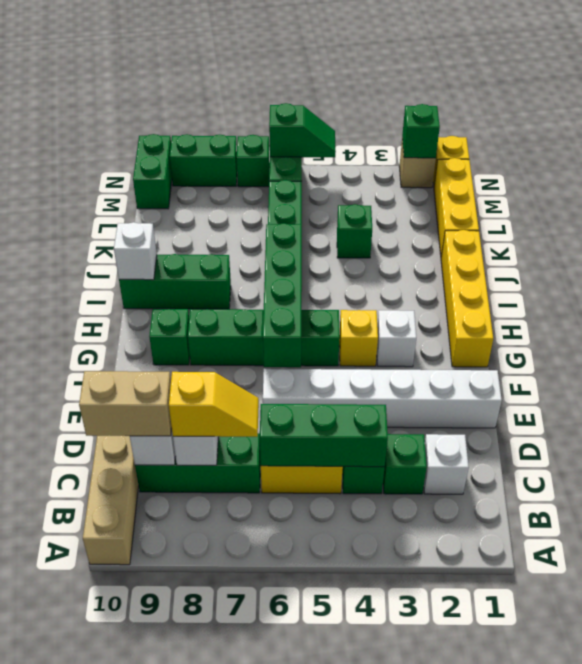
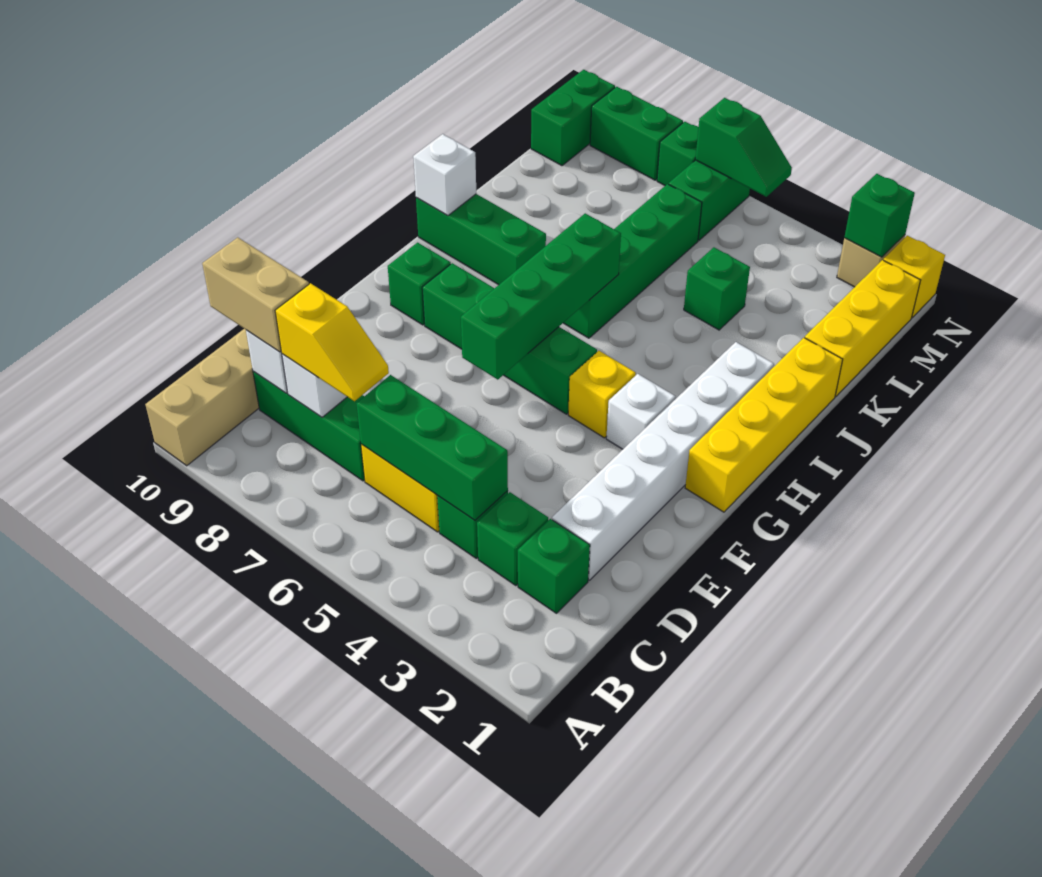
white brick C2 level 1 -> green brick C2 level 1
white brick E1:E6 level 1 -> white brick D2:I2 level 1

